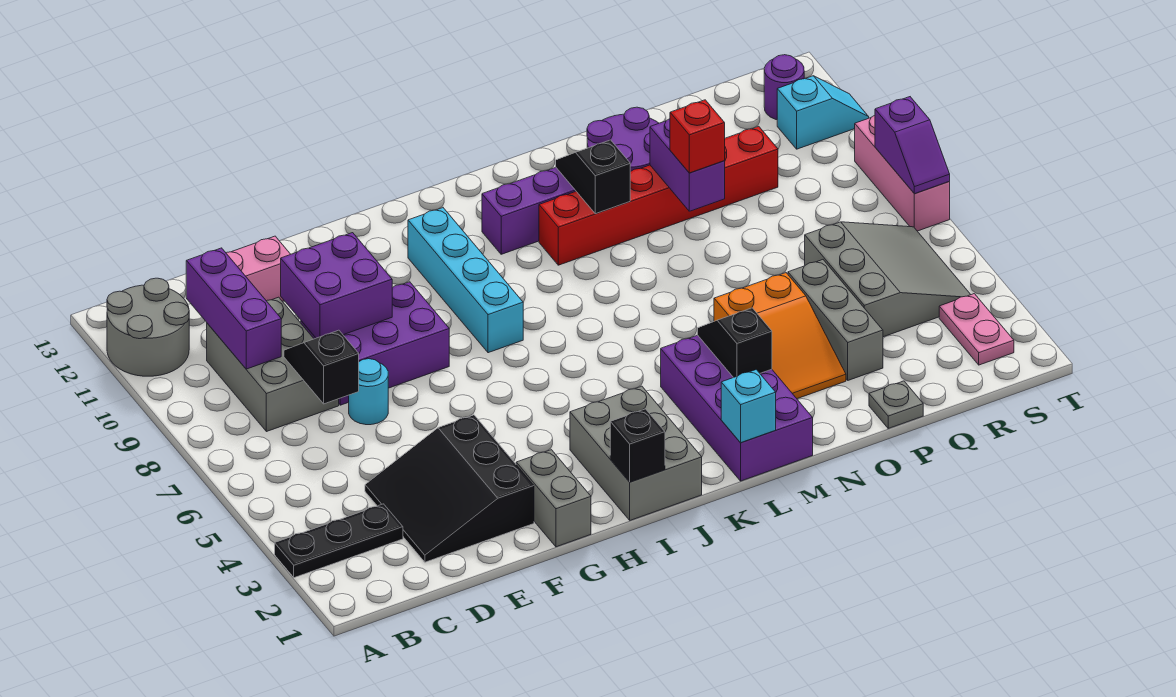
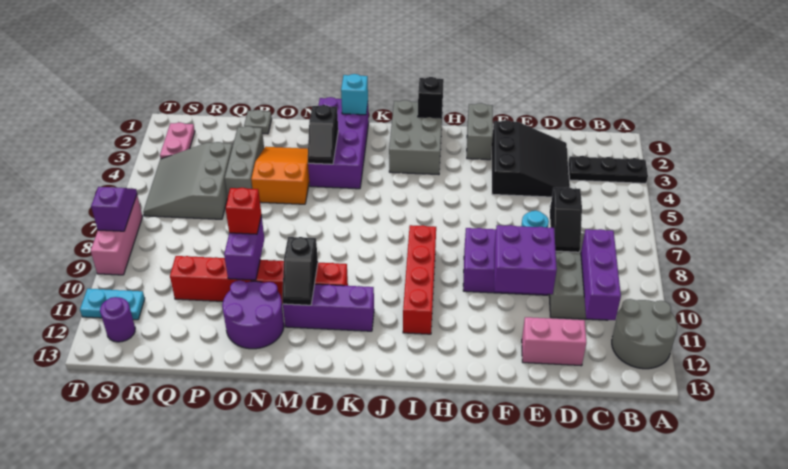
cyan brick I8:I11 level 1 -> red brick I8:I11 level 1
cyan slope S11:T11 level 1 top S -> cyan plate S11:T11 level 1

